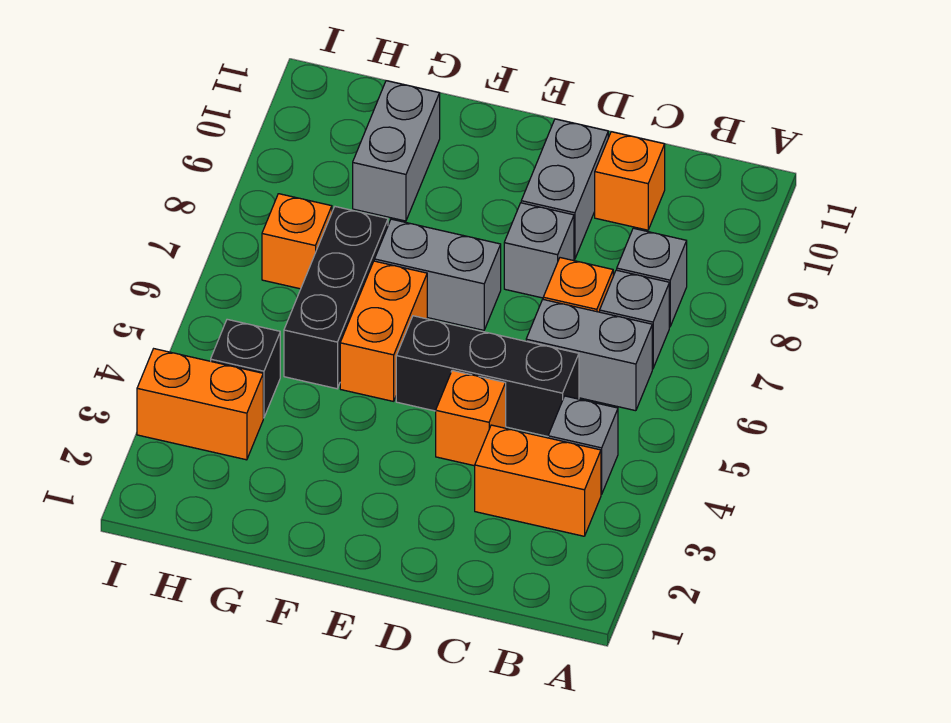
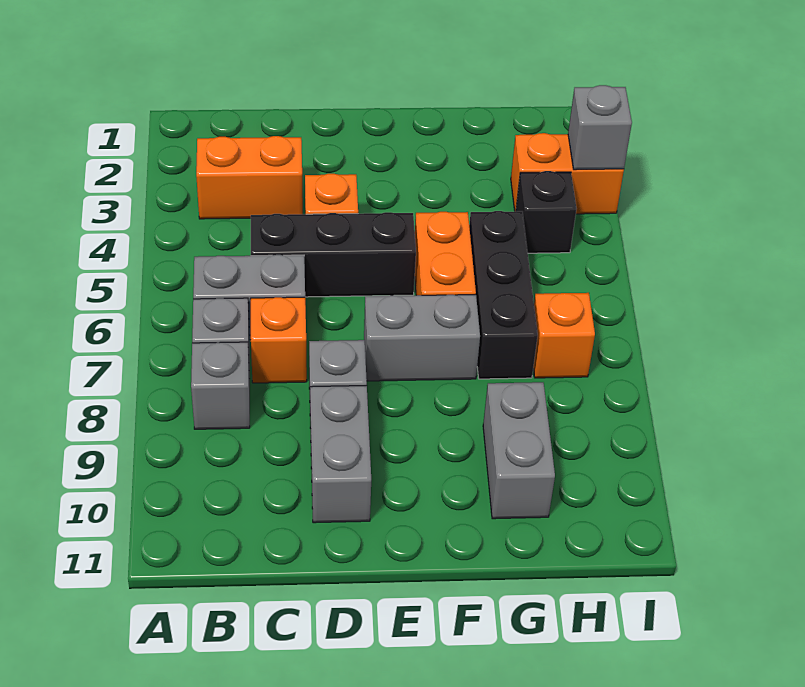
grey brick B4 level 1 -> grey brick I3 level 2
orange brick C10 level 1 -> none

